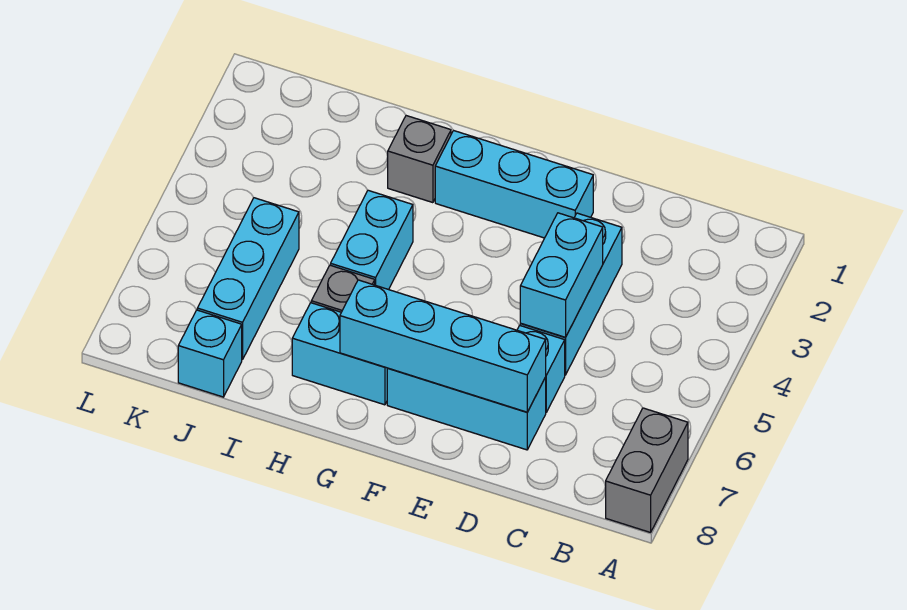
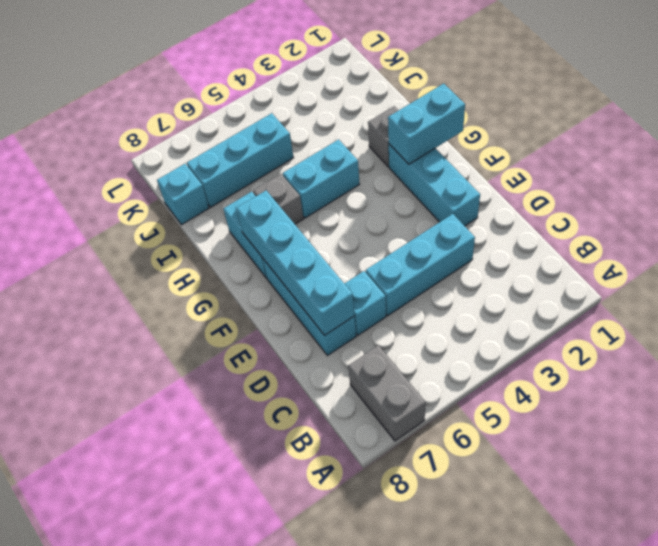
grey brick A7:A8 level 1 -> grey brick A7:B7 level 1
cyan brick D4:D5 level 2 -> cyan brick G1:G2 level 2

